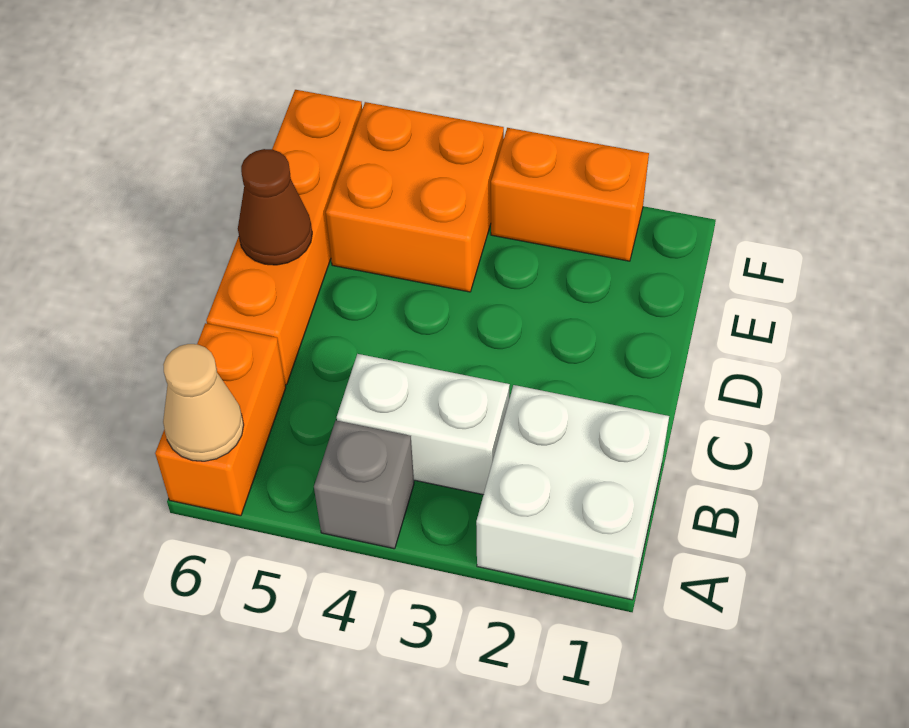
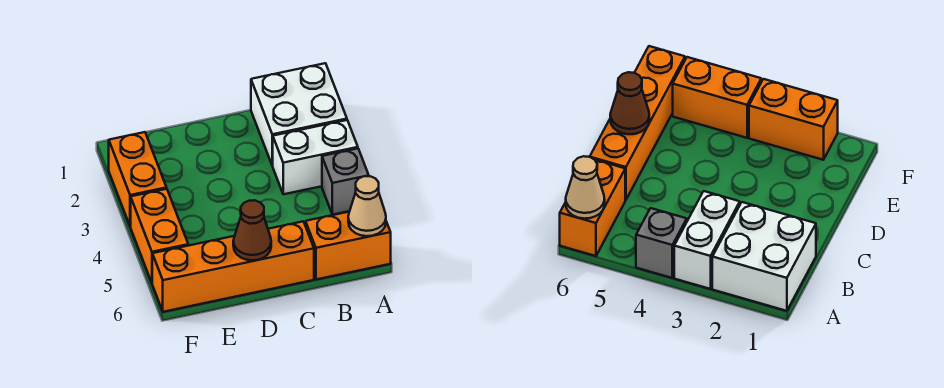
white brick B3:B4 level 1 -> white brick A3:B3 level 1
orange brick E4:F5 level 1 -> orange brick F4:F5 level 1

